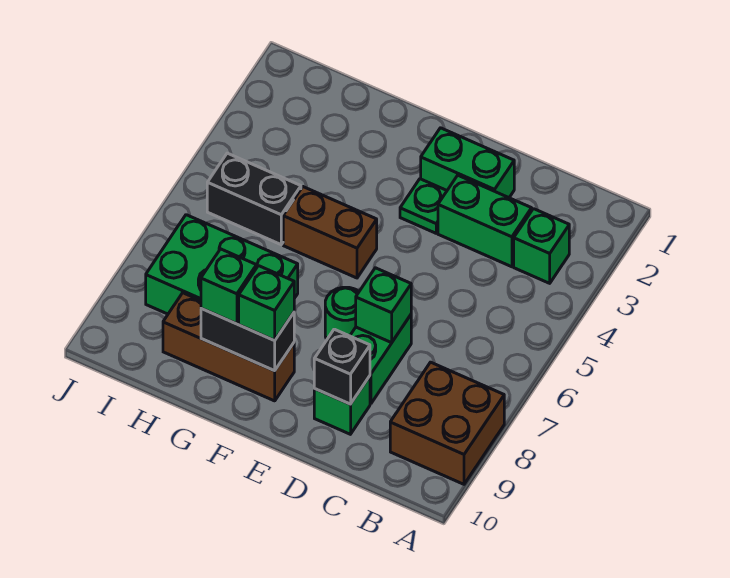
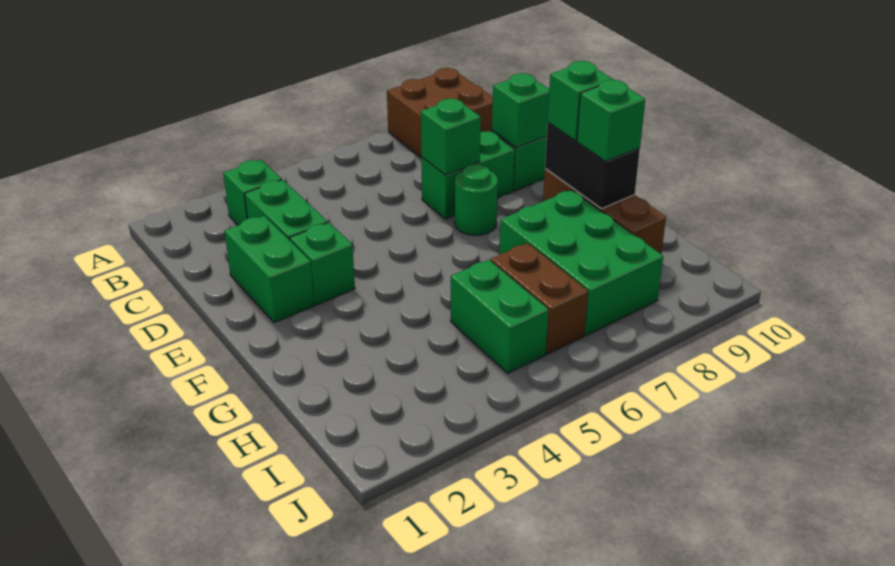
black brick D9 level 2 -> green brick D9 level 2
green plate E3 level 1 -> green brick E3 level 1
brown brick F5:G5 level 1 -> brown brick H6:I6 level 1
black brick H5:I5 level 1 -> green brick H5:I5 level 1

